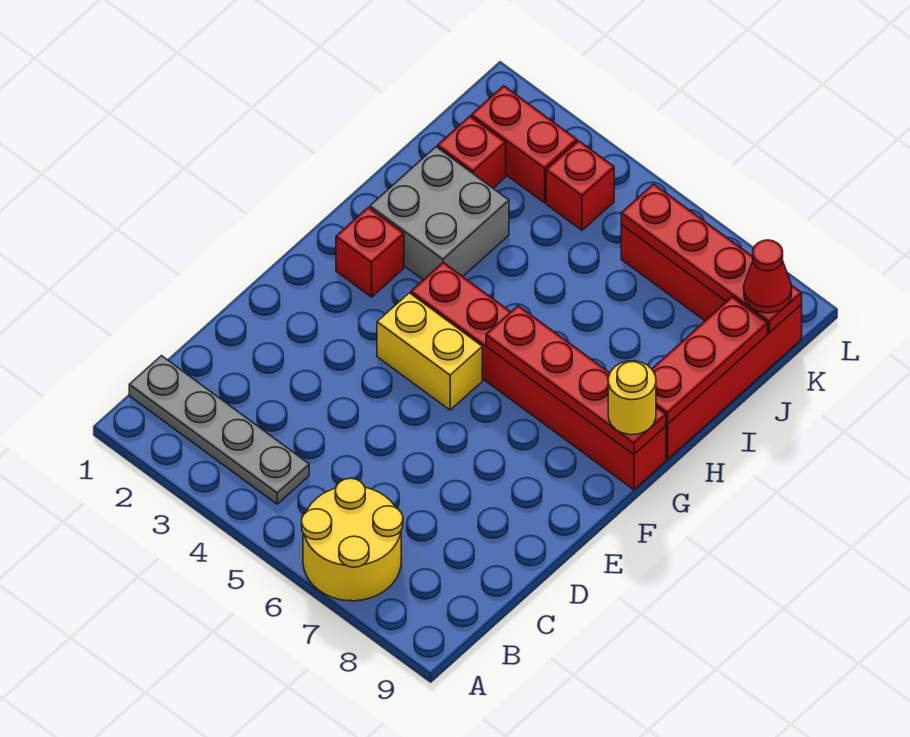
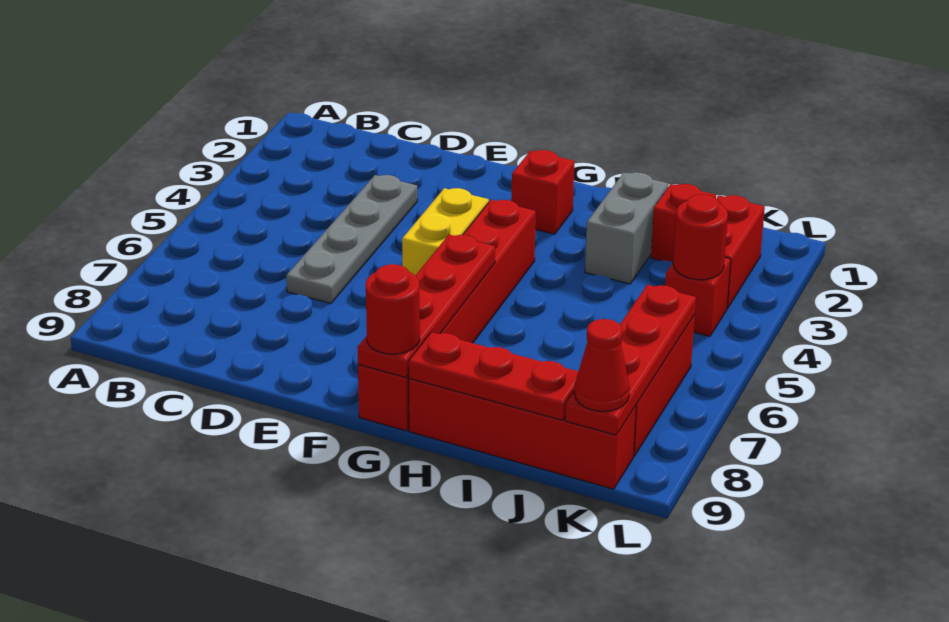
yellow round brick A6:B7 level 1 -> none
grey plate B1:B4 level 1 -> grey plate D3:D6 level 1
yellow round brick G9 level 3 -> red round brick G9 level 3
grey brick H2:I3 level 1 -> grey brick I2:I3 level 1
none -> red round brick K4 level 2

